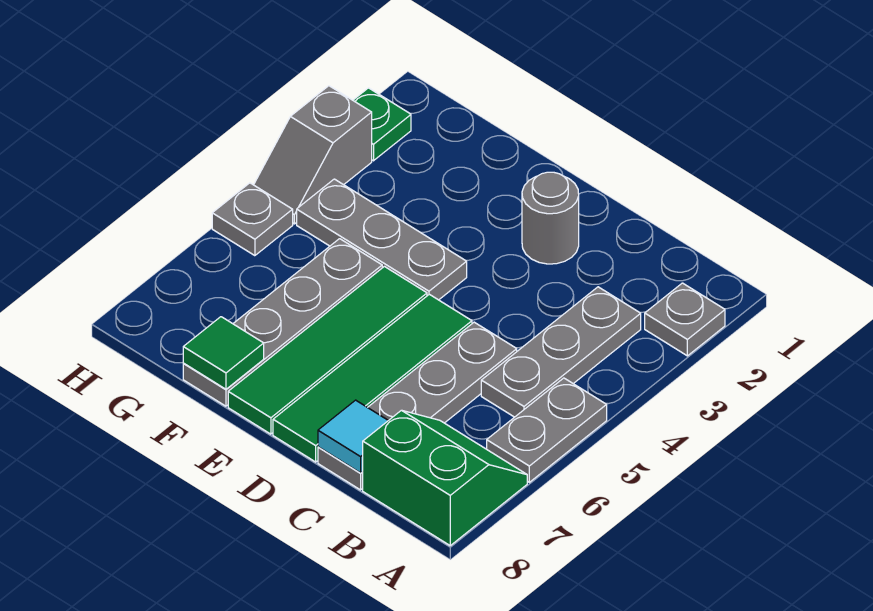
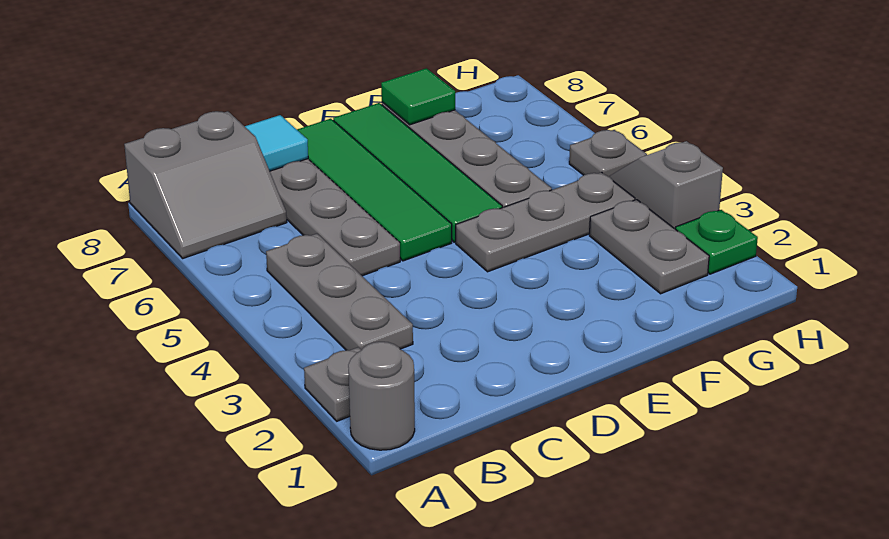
grey plate A5:A6 level 1 -> grey plate G2:G3 level 1
green slope A7:B8 level 1 top 8 -> grey slope A7:B8 level 1 top 8
grey round brick D2 level 1 -> grey round brick A1 level 1

